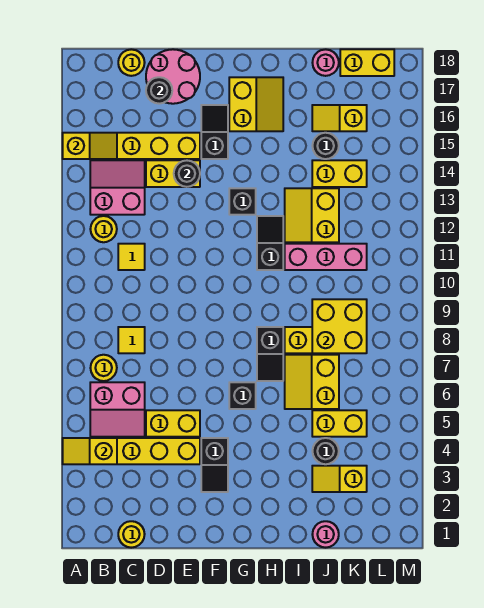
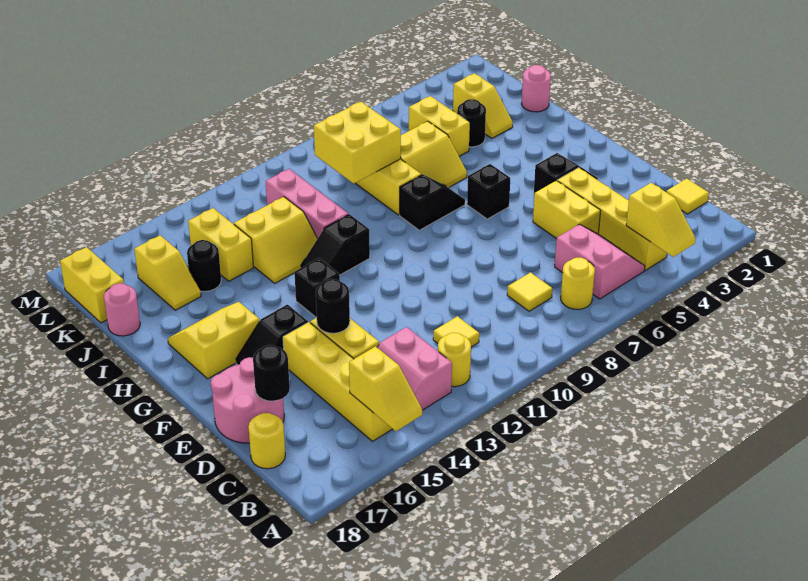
yellow slope A15:B15 level 2 top A -> yellow slope A15:B15 level 2 top B
yellow round brick C1 level 1 -> yellow tile C1 level 1

